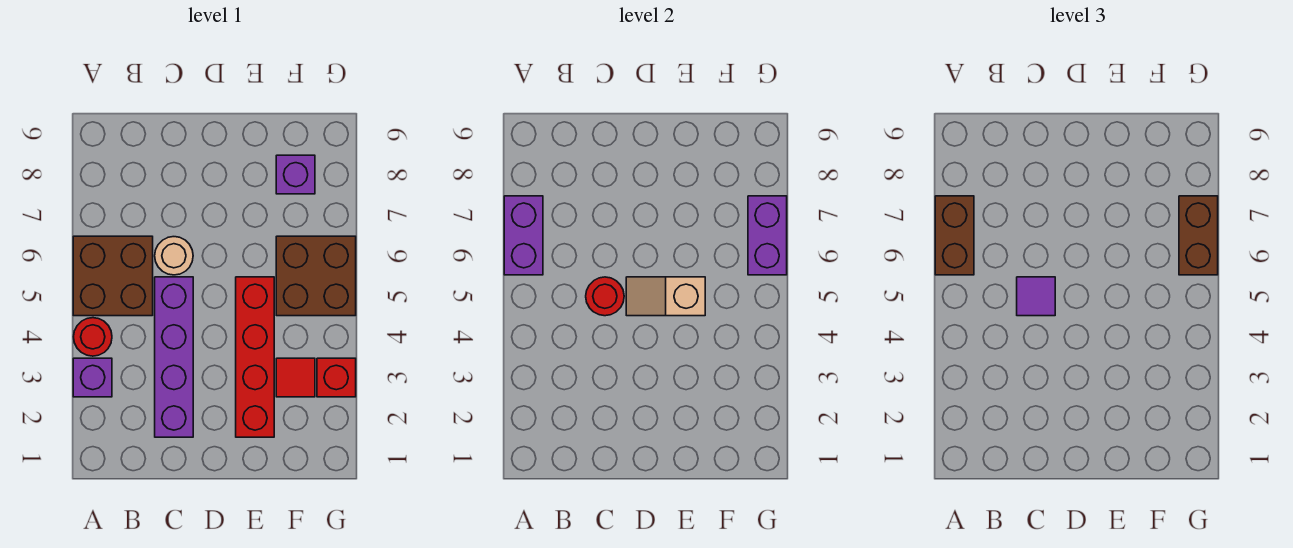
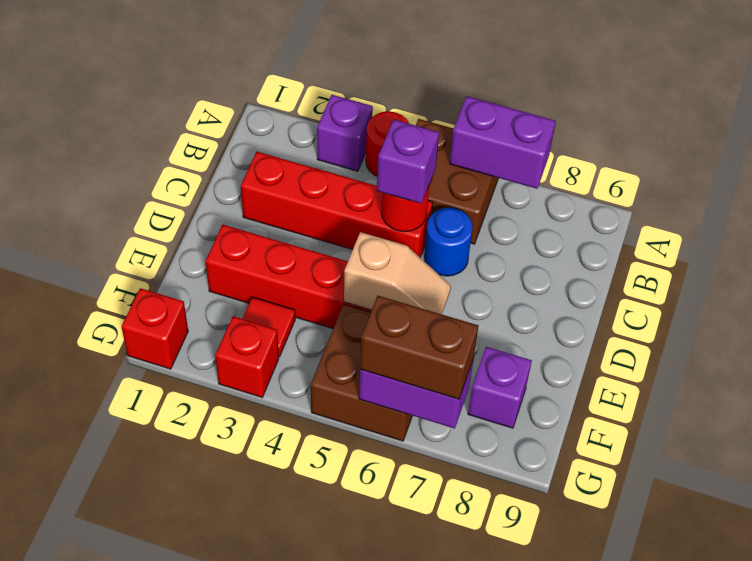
brown brick A6:A7 level 3 -> none
purple brick C2:C5 level 1 -> red brick C2:C5 level 1
purple tile C5 level 3 -> purple brick C5 level 3
tan round brick C6 level 1 -> blue round brick C6 level 1
tan slope D5:E5 level 2 top E -> tan slope E5:E6 level 2 top 5
none -> red brick G1 level 1

